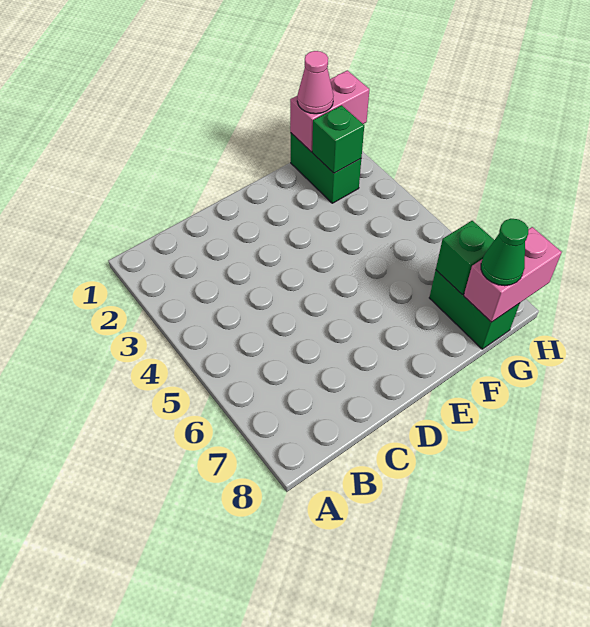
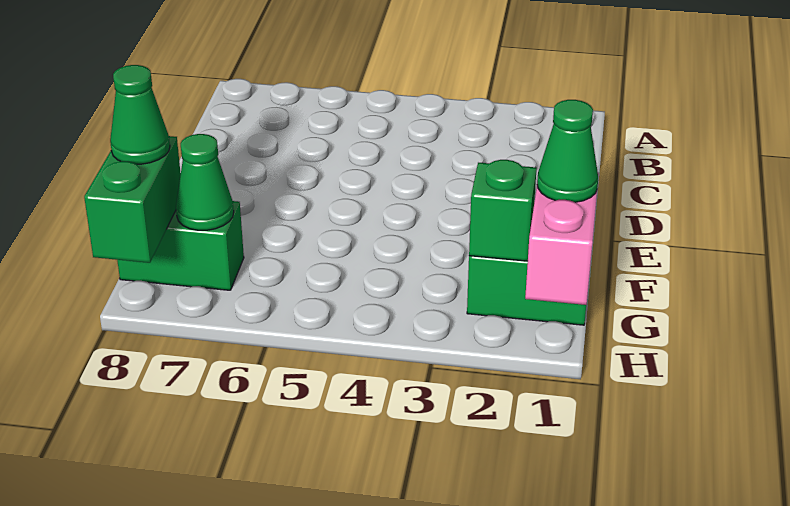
pink cone G1 level 3 -> green cone G1 level 3
green brick G7 level 2 -> green cone G7 level 2
pink brick G8:H8 level 2 -> green brick G8:H8 level 2

